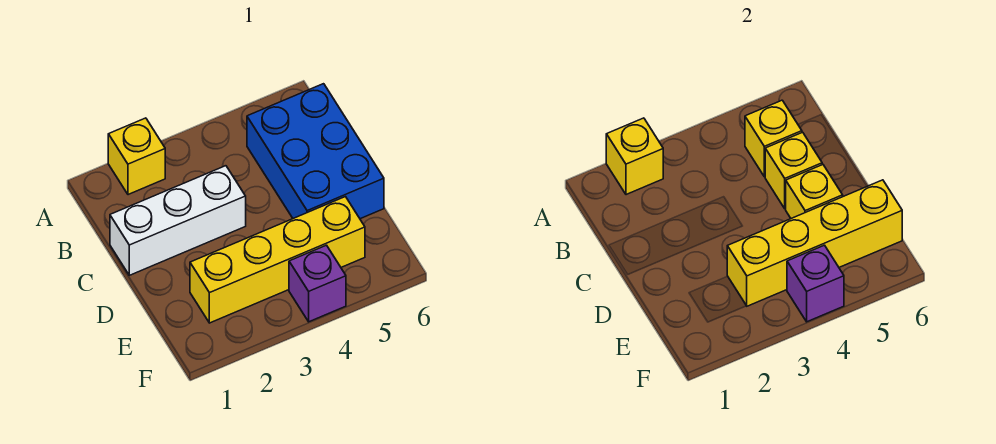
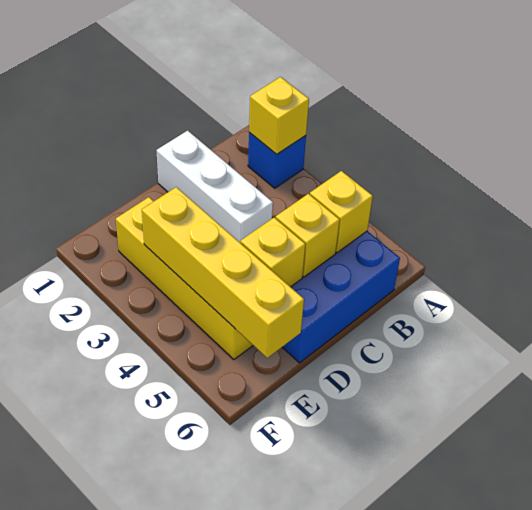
yellow brick A2 level 1 -> blue brick A2 level 1
purple brick F4 level 1 -> none
purple brick F4 level 2 -> none

